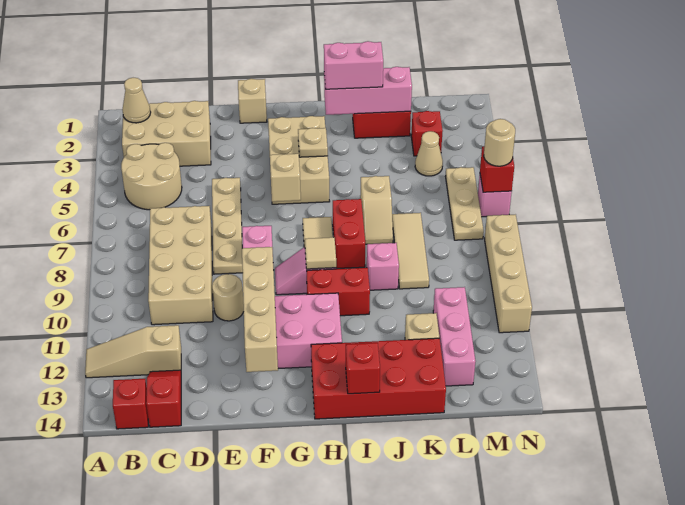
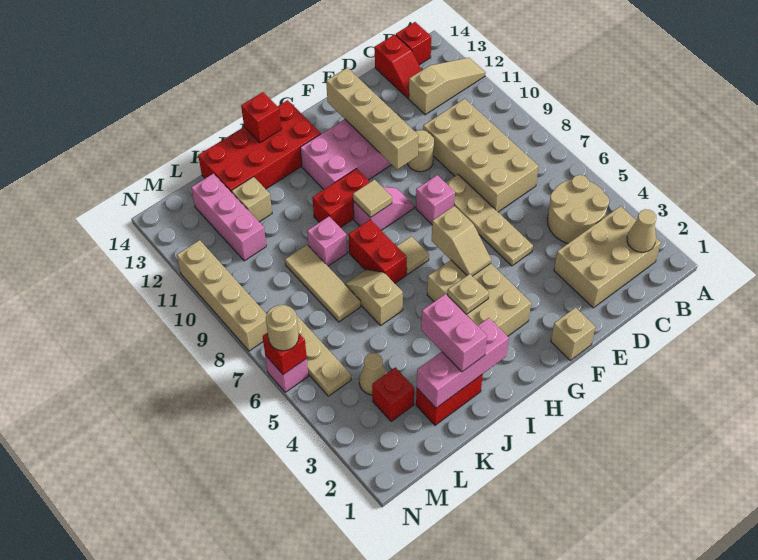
pink brick I2:J2 level 3 -> pink brick J2:J3 level 3

